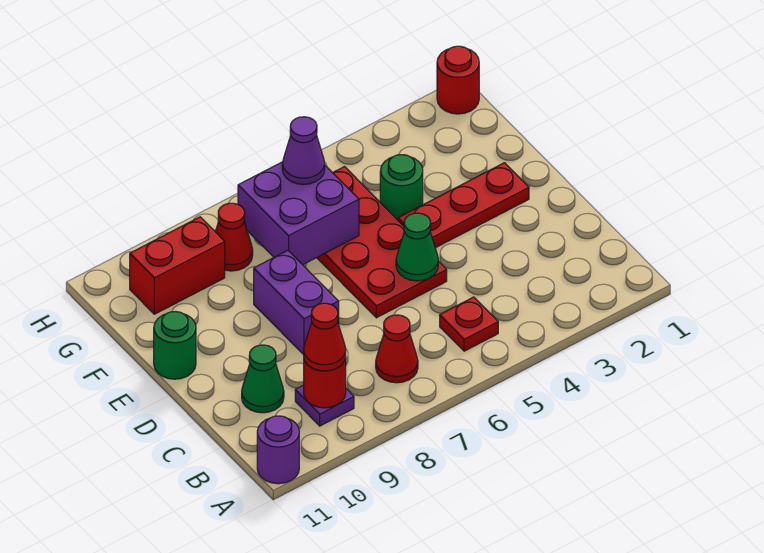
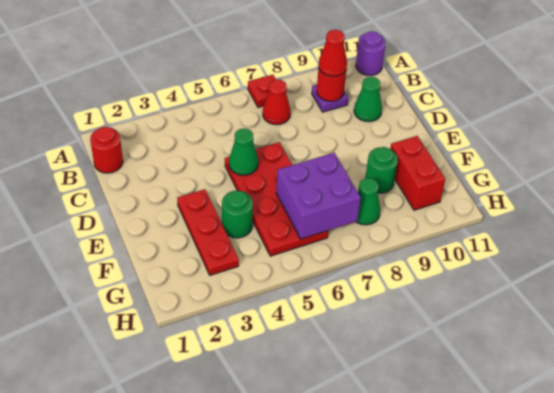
red plate B5 level 1 -> red plate A7 level 1
purple brick D8:E8 level 1 -> none
red plate E2:E4 level 1 -> red plate E3:G3 level 1
green round brick E11 level 1 -> green round brick F9 level 1
purple cone G6 level 3 -> none
red cone G8 level 1 -> green cone G8 level 1
red brick G9:G10 level 1 -> red brick F10:G10 level 1
red round brick H1 level 1 -> red round brick B1 level 1

